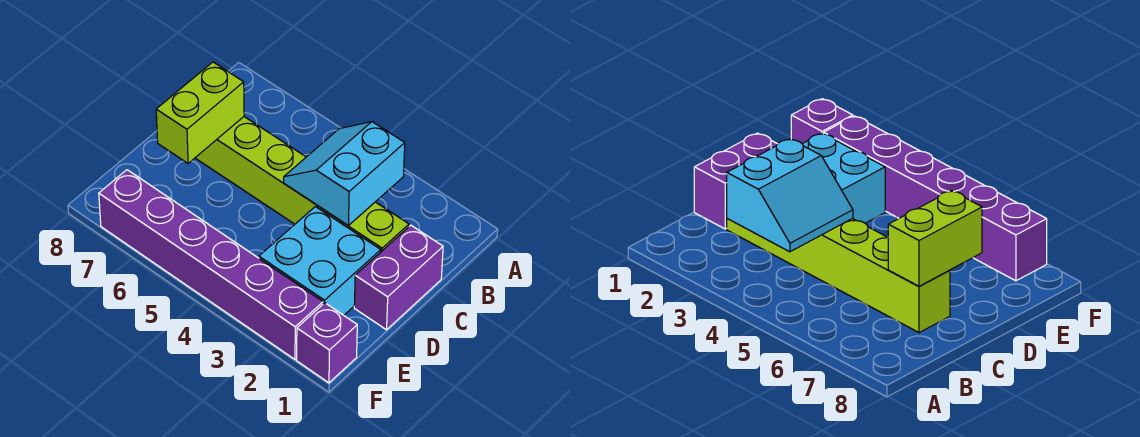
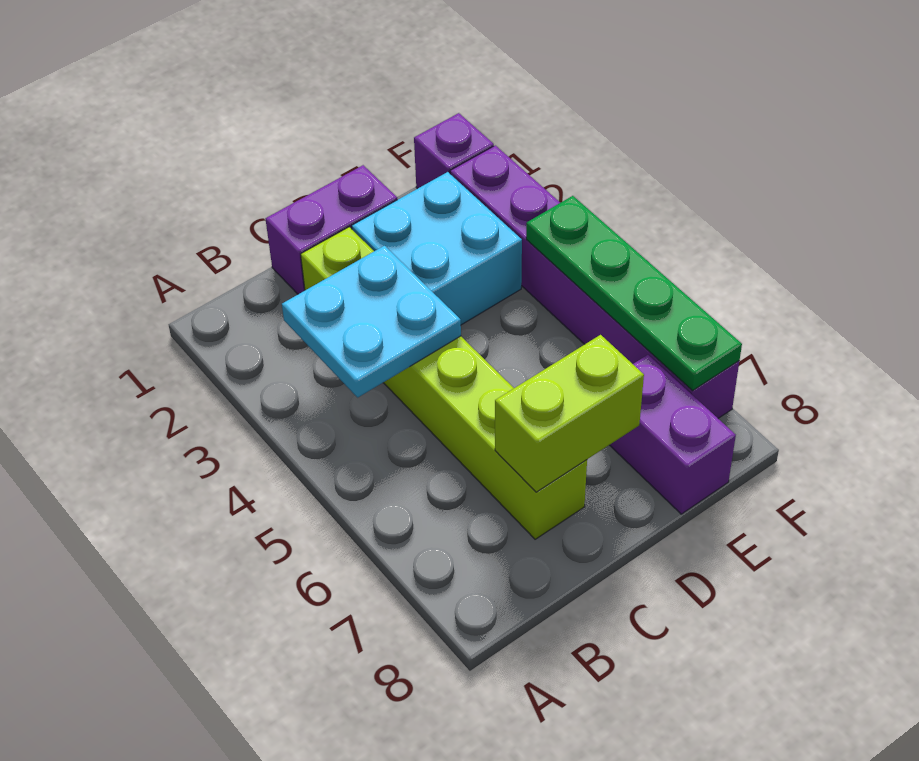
cyan slope B3:C4 level 2 top 3 -> cyan plate B3:C4 level 2
none -> purple brick E7:E8 level 1
none -> green plate F4:F7 level 2

